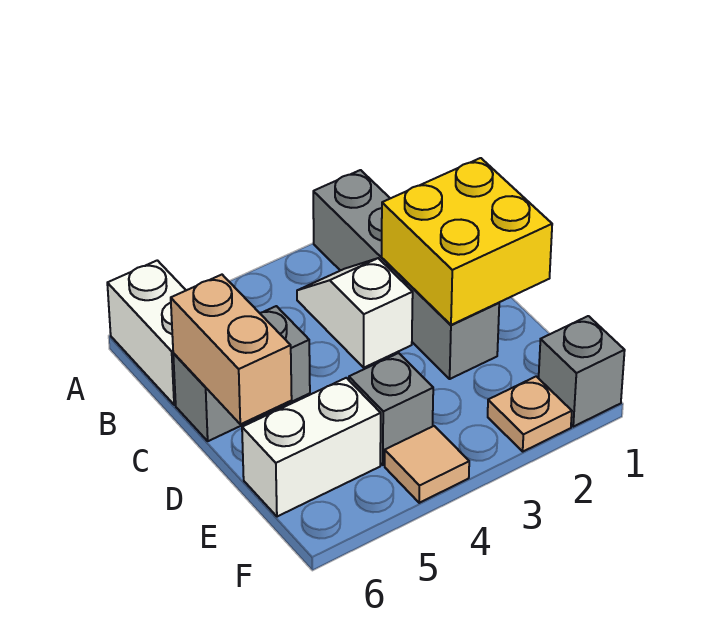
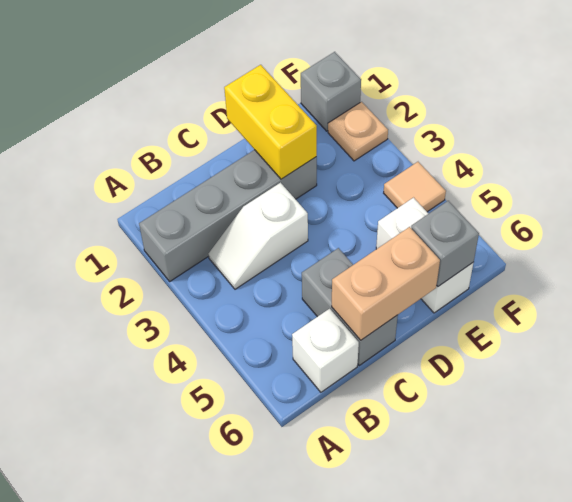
white brick A6:B6 level 1 -> white brick B6 level 1
yellow brick C1:D2 level 2 -> yellow brick D1:D2 level 2
grey brick E4 level 1 -> grey brick E6 level 2

